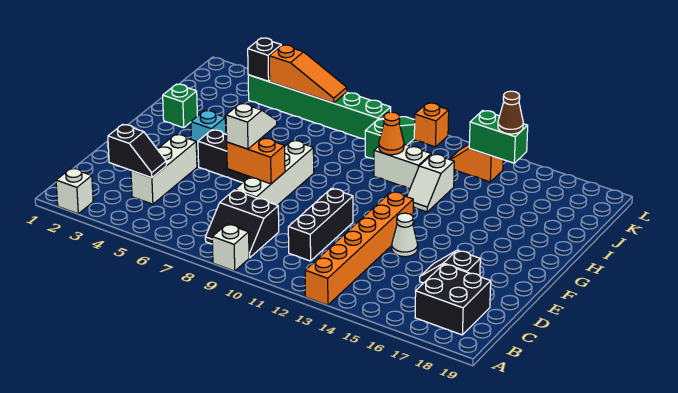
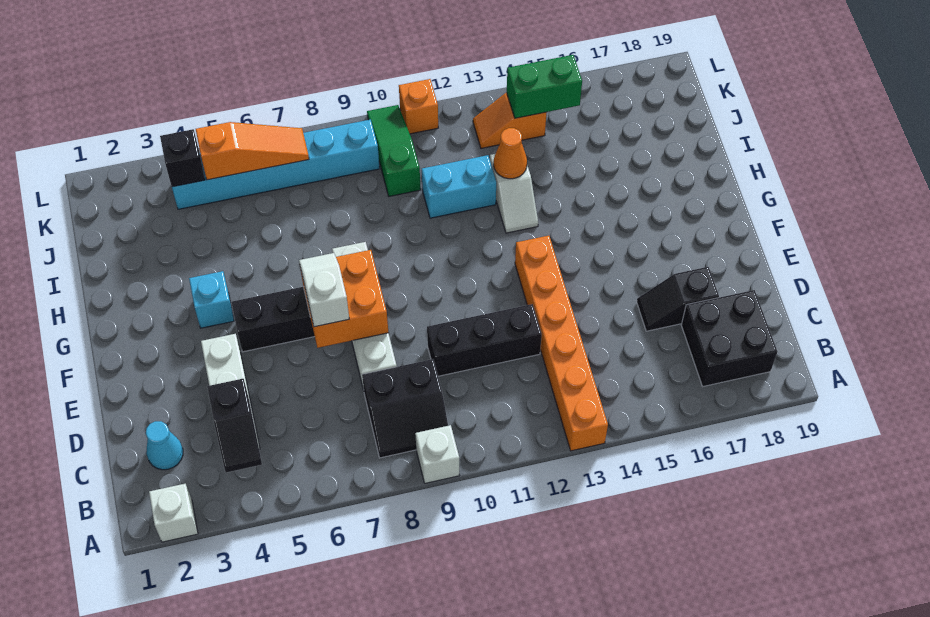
none -> cyan cone C2 level 1
black slope C3:C4 level 2 top 3 -> black slope B4:C4 level 2 top C
black brick C11:E11 level 1 -> black brick D10:D12 level 1
orange brick E7:E8 level 2 -> orange brick E7:F8 level 2
white cone E14 level 1 -> none
green brick H2 level 1 -> none
white brick I11:I12 level 1 -> cyan brick I11:I12 level 1
orange cone I11 level 2 -> orange cone I13 level 2
green brick K4:K9 level 1 -> cyan brick K4:K9 level 1
brown cone K15 level 3 -> none

